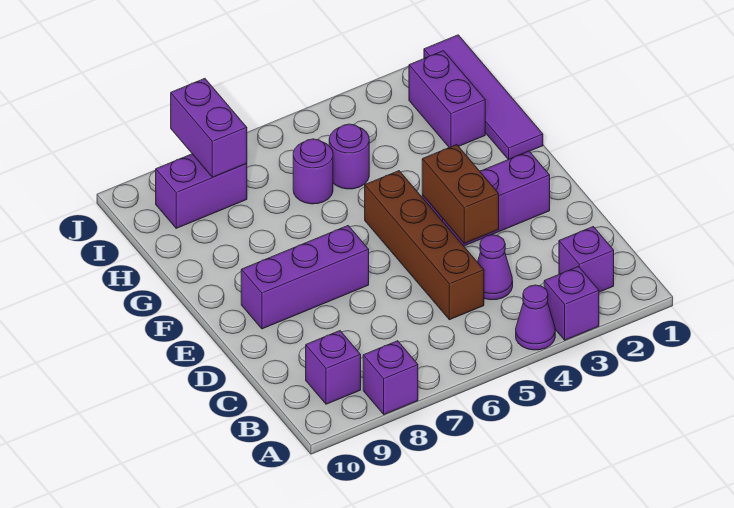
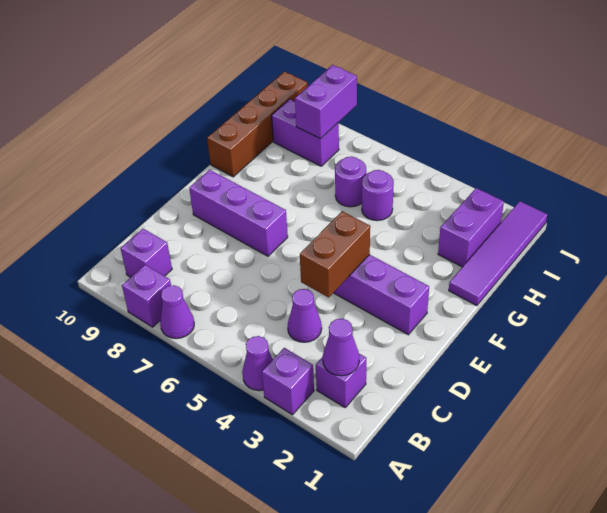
none -> purple cone A7 level 1
none -> purple cone B2 level 2
brown brick C5:F5 level 1 -> brown brick G10:J10 level 1

